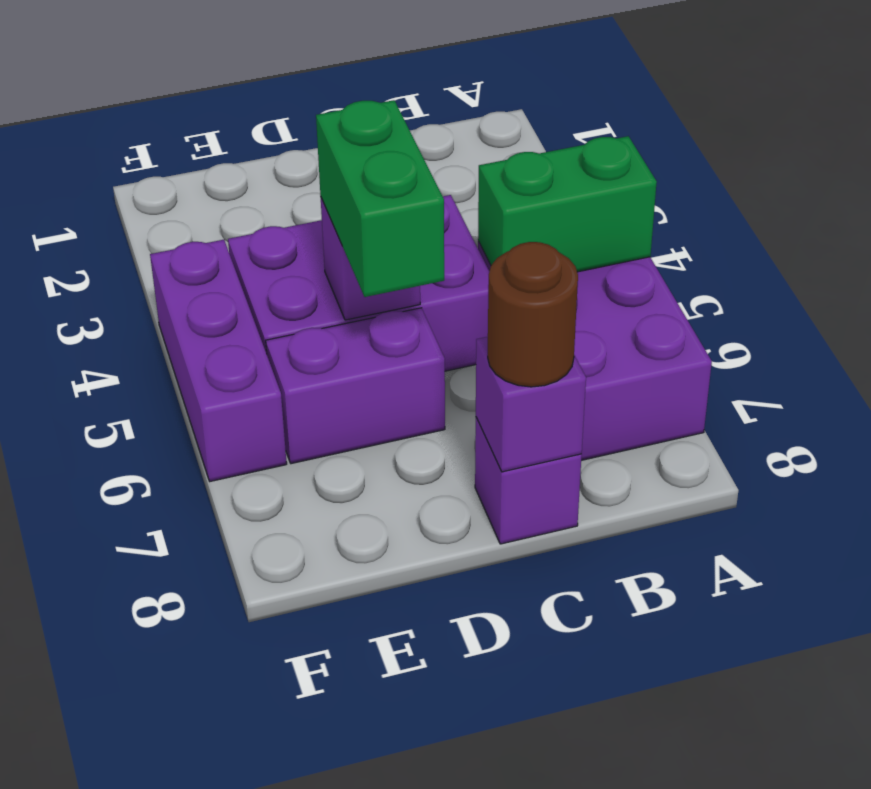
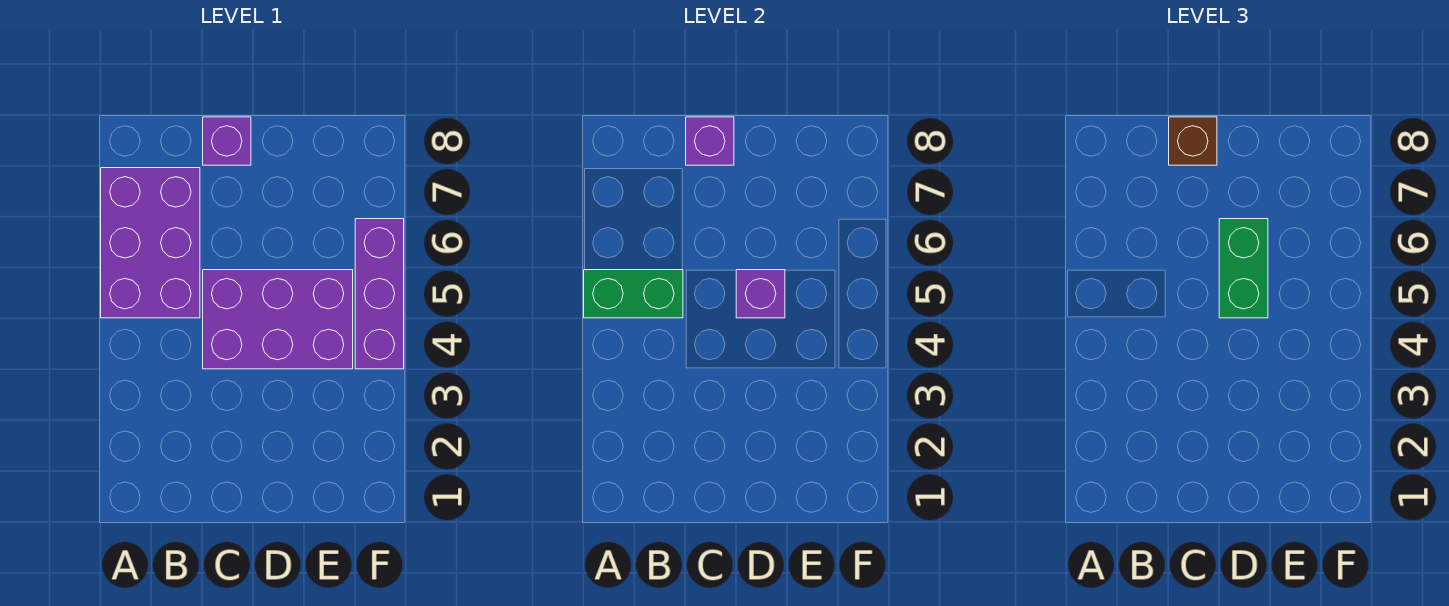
brown round brick C8 level 3 -> brown brick C8 level 3
purple brick D6:E6 level 1 -> none

